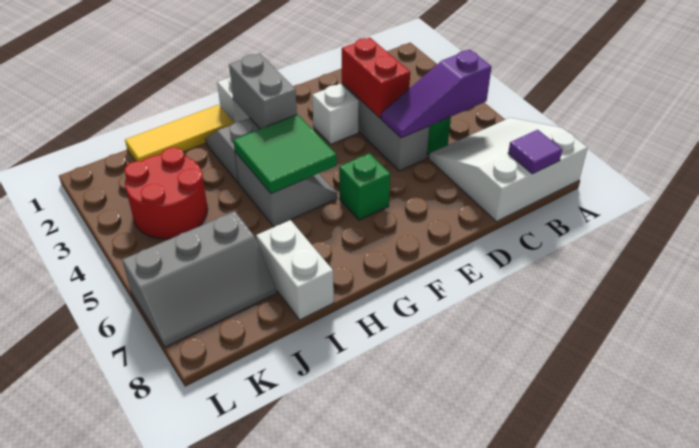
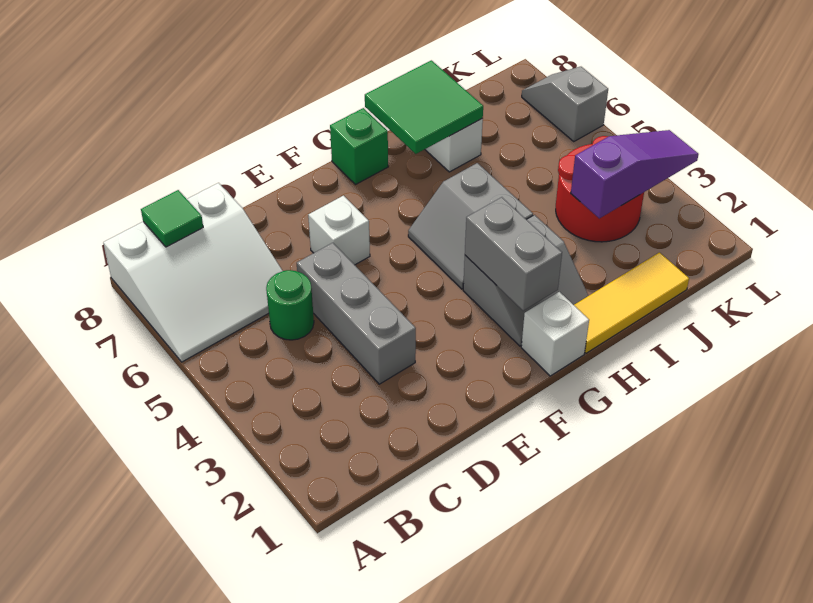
purple slope B5:D5 level 2 top B -> purple slope J3:L3 level 2 top J
purple tile B8 level 2 -> green tile B8 level 2
red brick D3:D4 level 2 -> none
white brick E3 level 1 -> white brick E6 level 1
green brick F6 level 1 -> green brick G8 level 1
green tile G4:H5 level 2 -> green tile H7:I8 level 2
grey slope J6:L7 level 1 top 6 -> grey slope L6:L7 level 1 top 6

